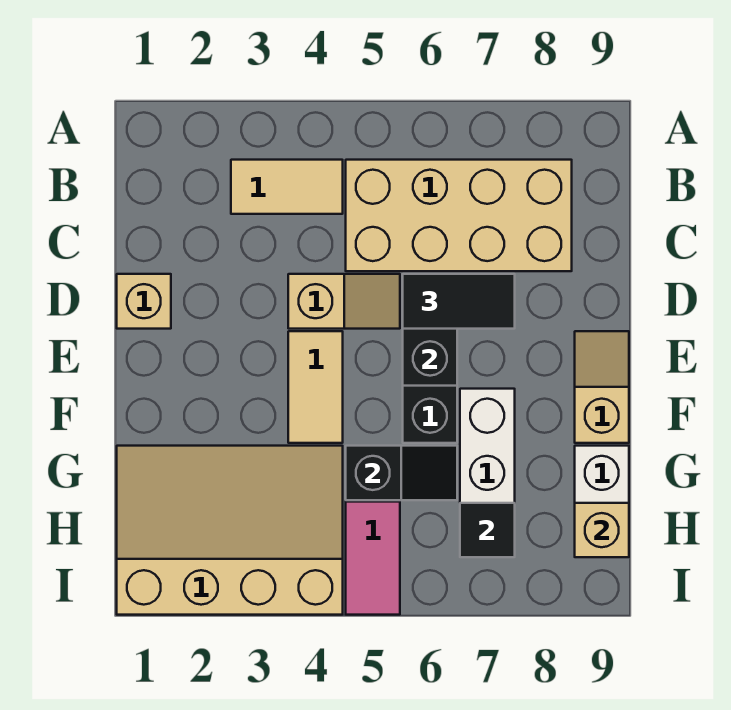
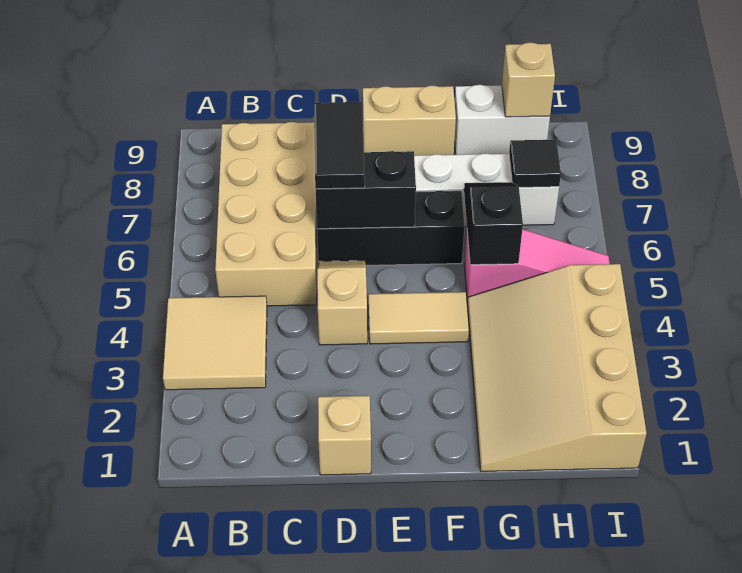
tan tile B3:B4 level 1 -> tan tile A3:B4 level 1
tan slope E9:F9 level 1 top F -> tan brick E9:F9 level 1

